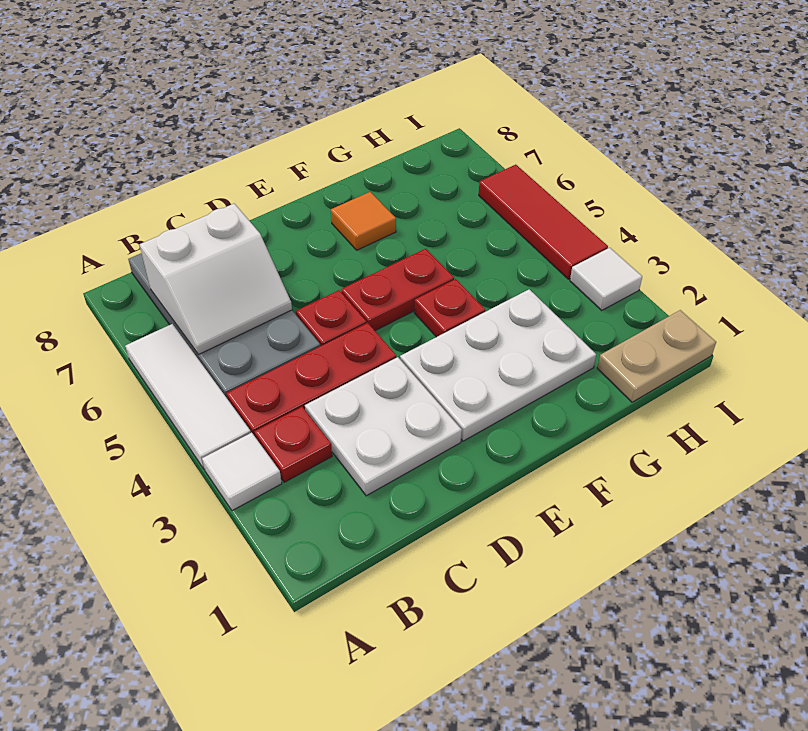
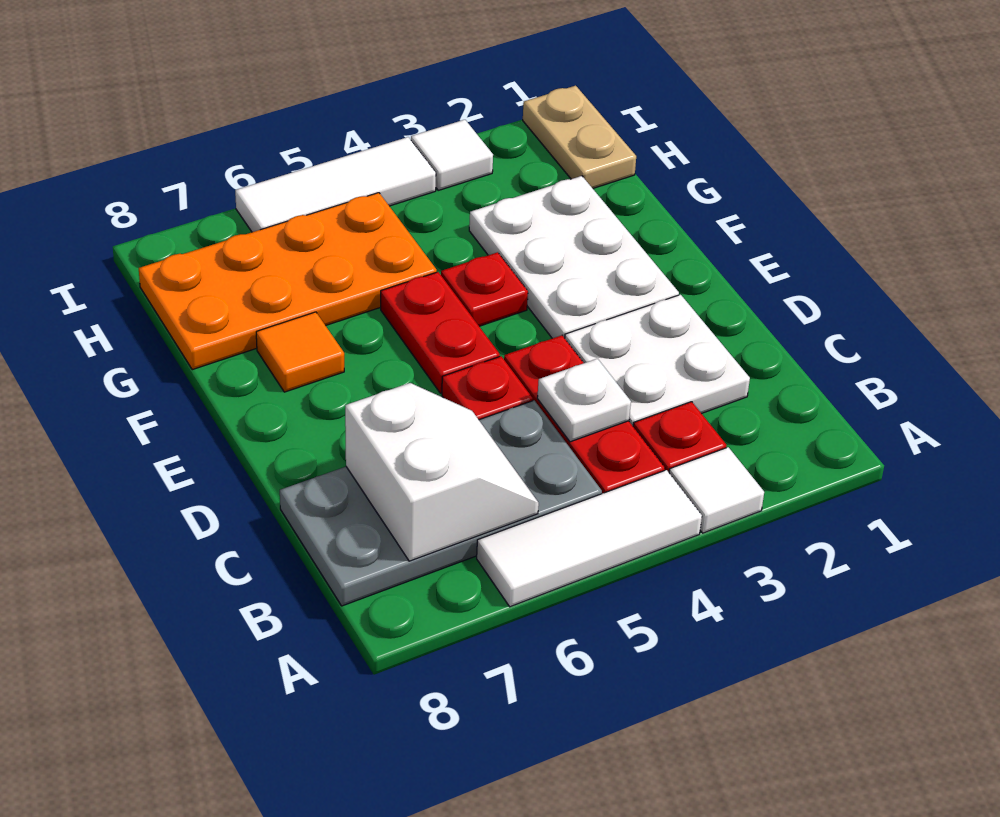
none -> white plate C4 level 2
none -> orange plate G5:H8 level 1
red tile I4:I6 level 1 -> white tile I4:I6 level 1

